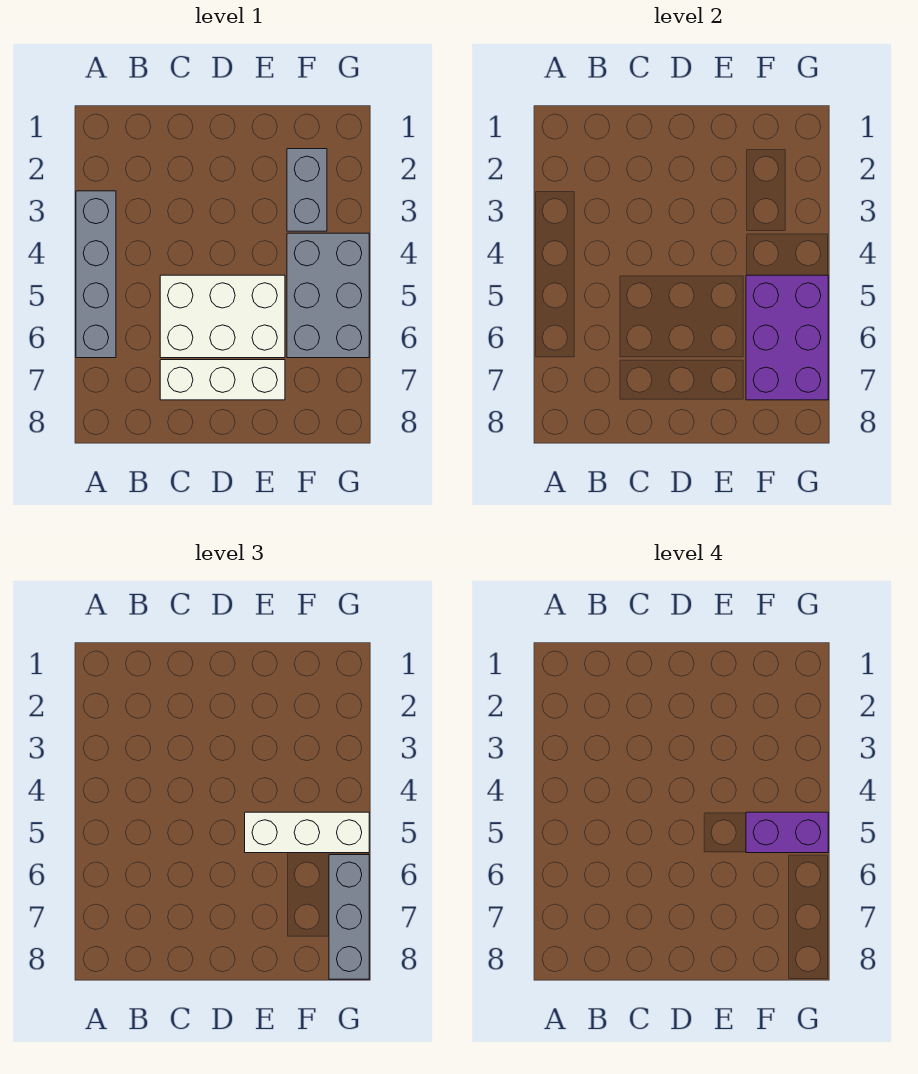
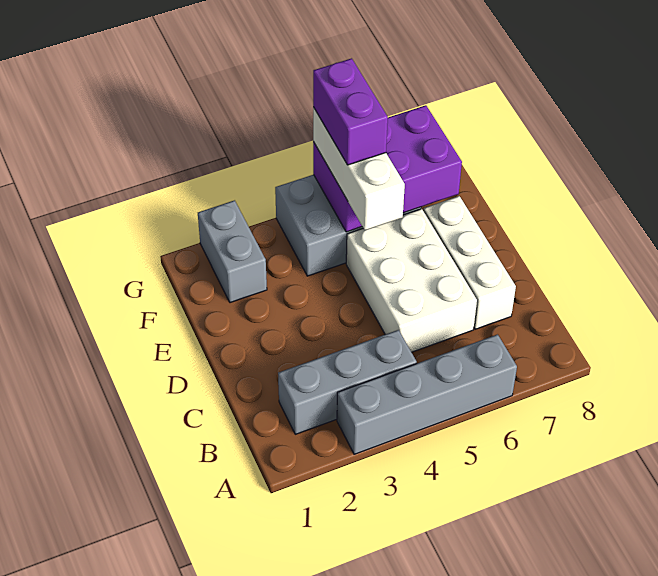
grey brick F2:F3 level 1 -> grey brick F2:G2 level 1
grey brick G6:G8 level 3 -> grey brick B2:B4 level 1

